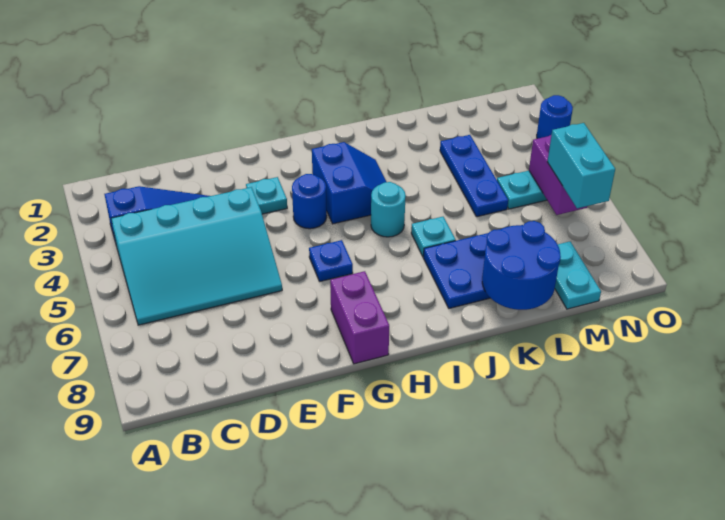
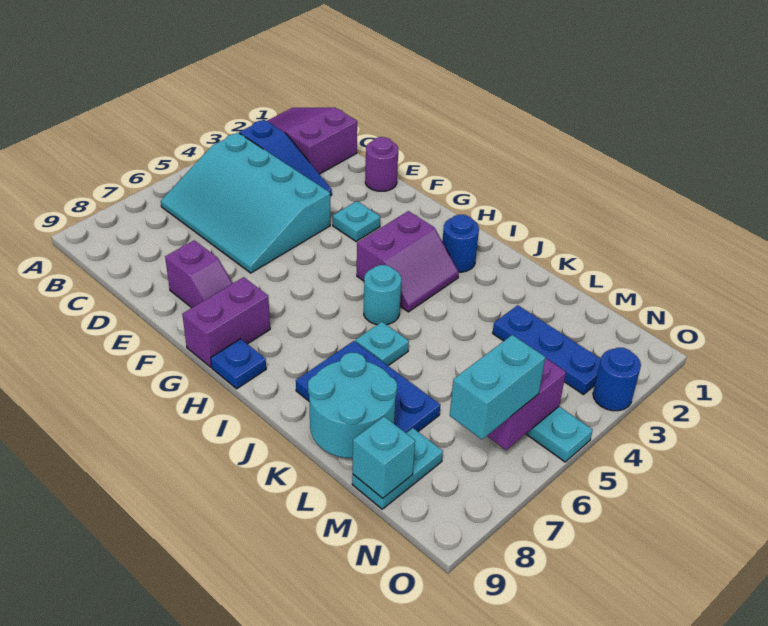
none -> purple slope A1:C2 level 1 top C
none -> purple round brick E1 level 1
none -> purple slope E8:F8 level 1 top E
blue round brick G4 level 1 -> blue round brick I2 level 1
blue plate G6 level 1 -> blue plate H9 level 1
blue slope H3:I4 level 1 top H -> purple slope H3:I4 level 1 top H
blue round brick K8:L9 level 2 -> cyan round brick K8:L9 level 2
blue plate L3:L5 level 1 -> blue plate L3:N3 level 1
none -> cyan brick M9 level 2

